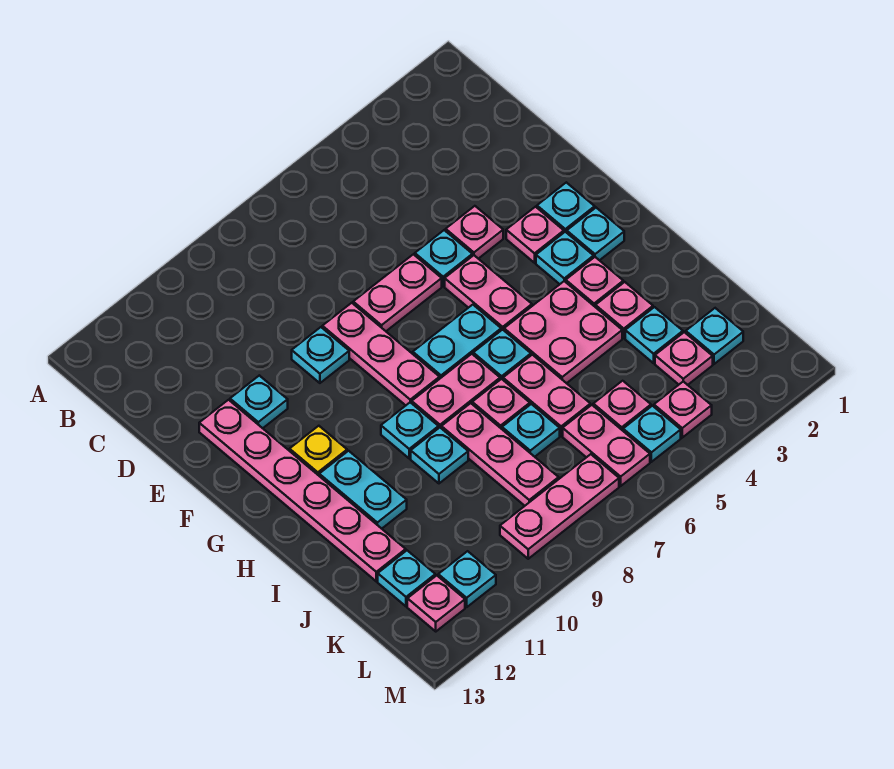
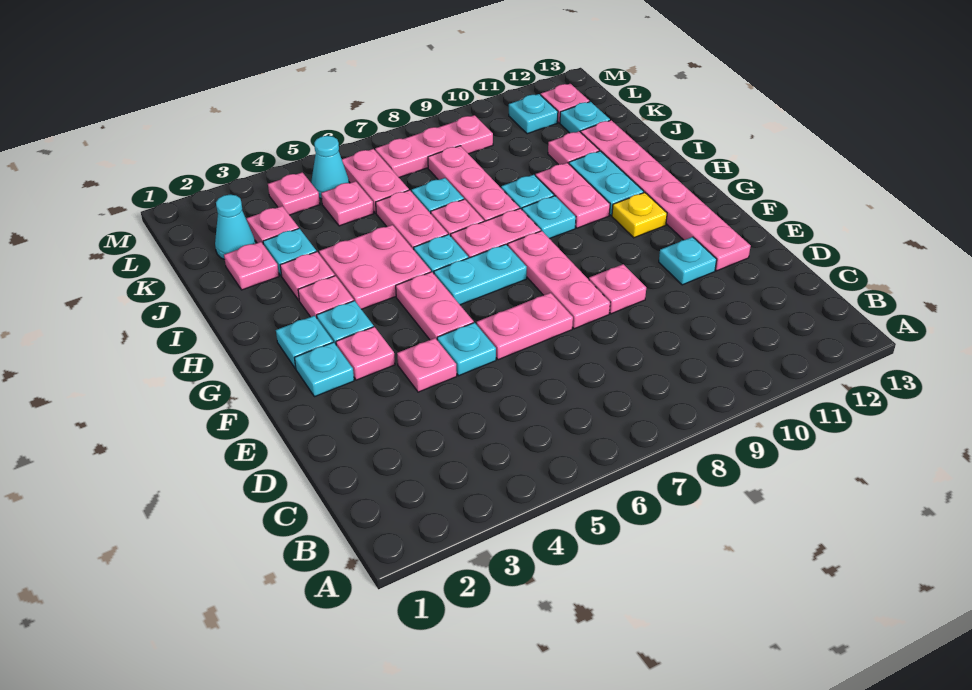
cyan plate E9 level 1 -> pink plate E9 level 1
none -> pink plate H10:I10 level 1
none -> pink plate J2 level 1
none -> pink plate J11 level 1
cyan plate K2 level 1 -> cyan cone K2 level 1
cyan plate L5 level 1 -> cyan cone L5 level 1

